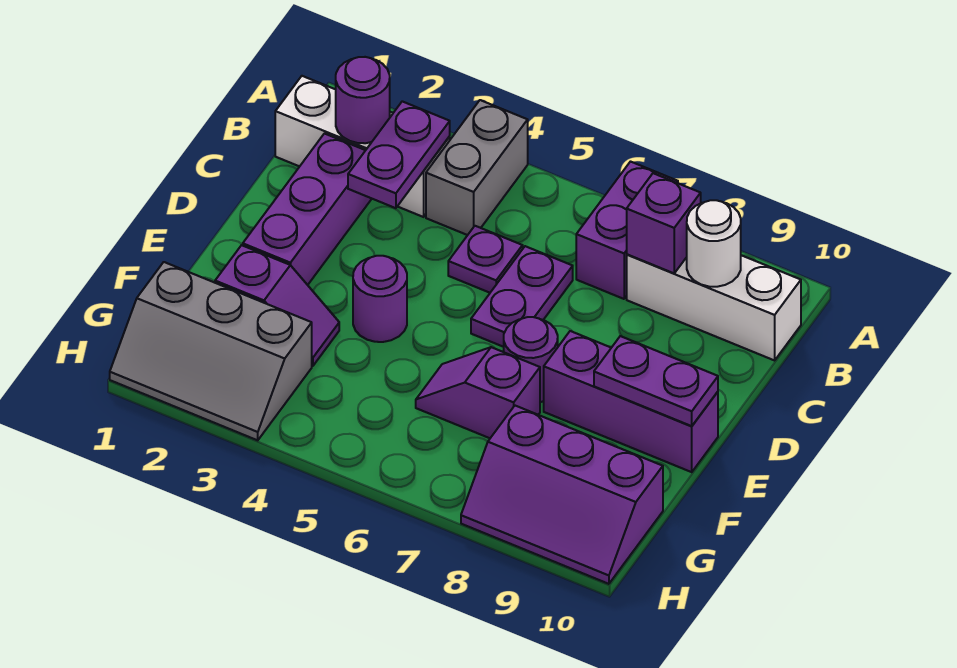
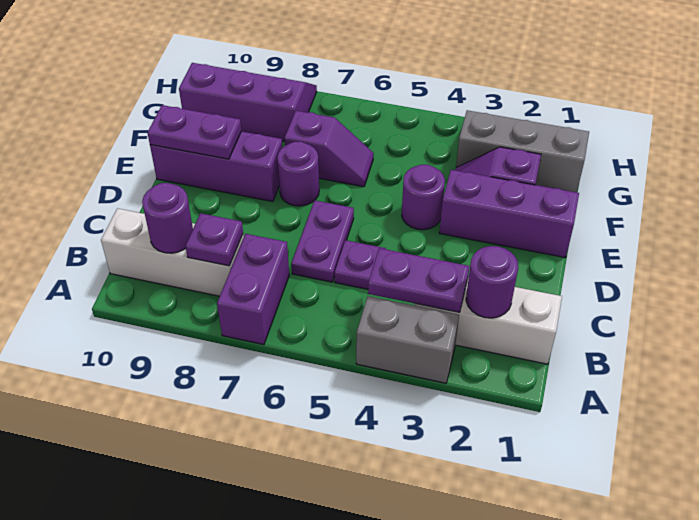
grey brick A4:B4 level 1 -> grey brick A3:A4 level 1
purple plate B3:C3 level 2 -> purple plate B3:B4 level 2
purple brick B8 level 2 -> purple plate B8 level 2
white round brick B9 level 2 -> purple round brick B9 level 2
purple brick C2:E2 level 1 -> purple brick E1:E3 level 1

